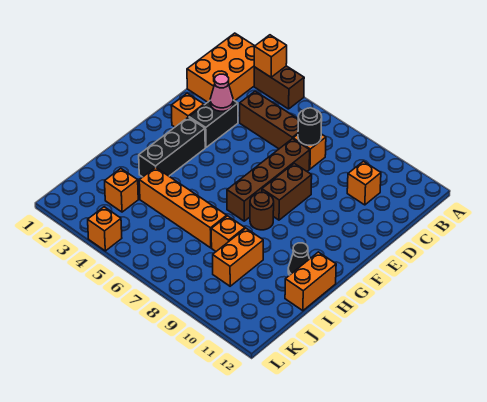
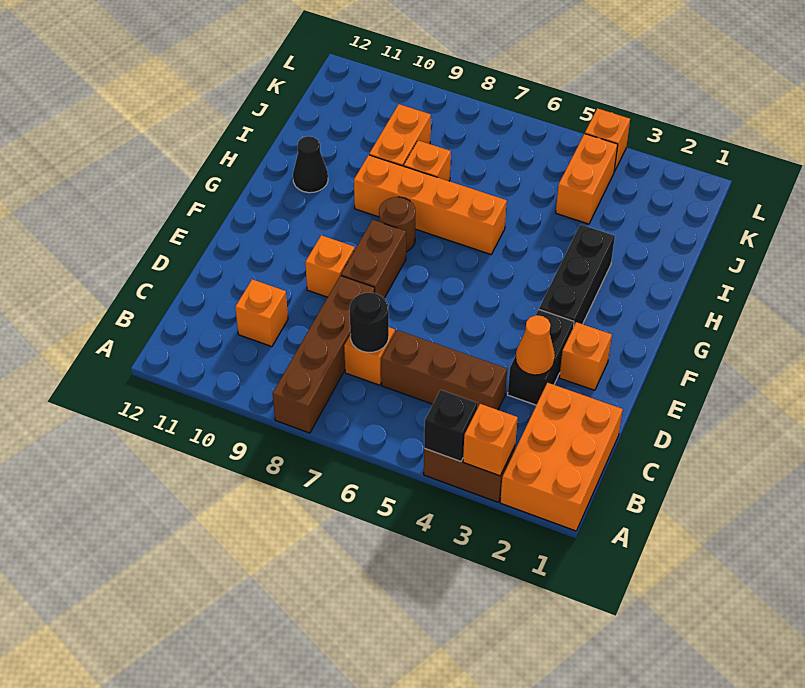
none -> black brick A4 level 2
pink cone D3 level 2 -> orange cone D3 level 2
brown brick D7:G7 level 1 -> brown brick A8:D8 level 1
orange brick H12:I12 level 1 -> orange brick J4:K4 level 1
orange brick I4:I7 level 1 -> orange brick H6:H9 level 1
orange brick J3 level 1 -> orange brick E9 level 1

